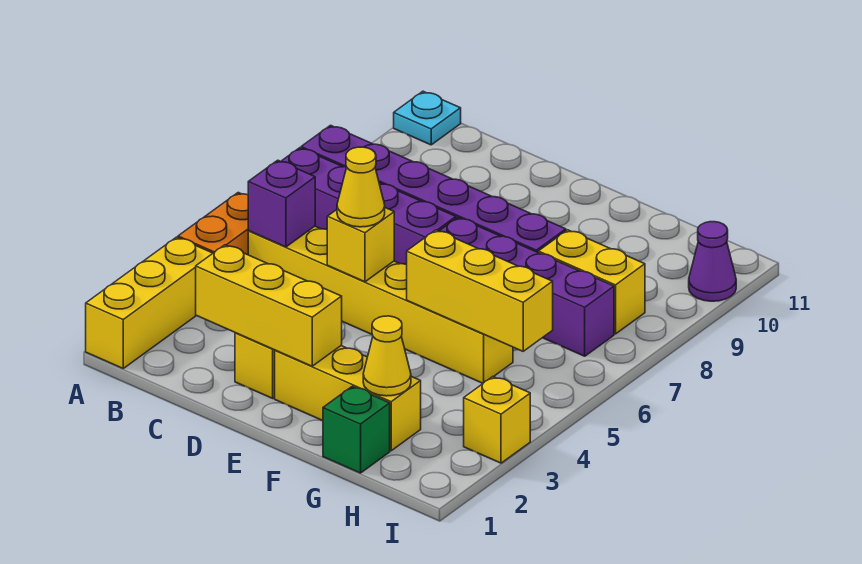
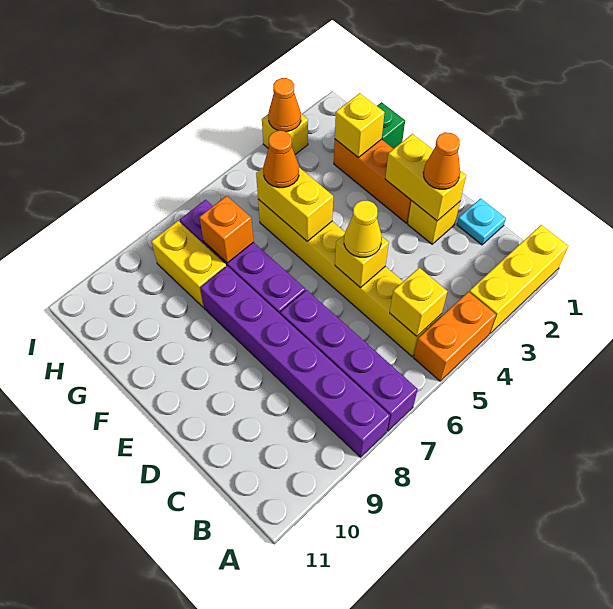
cyan plate A11 level 1 -> cyan plate C1 level 1
purple brick B5 level 2 -> yellow brick B5 level 2
yellow brick C2:E2 level 2 -> yellow brick D2:E2 level 2
none -> orange cone D2 level 3
yellow brick E2:G2 level 1 -> orange brick E2:G2 level 1
yellow brick F5:H5 level 2 -> yellow brick F5:G5 level 2
yellow cone G2 level 2 -> yellow brick G2 level 2
none -> orange cone G5 level 3
none -> orange brick G7 level 2
none -> orange cone I3 level 2
purple cone I10 level 1 -> none

